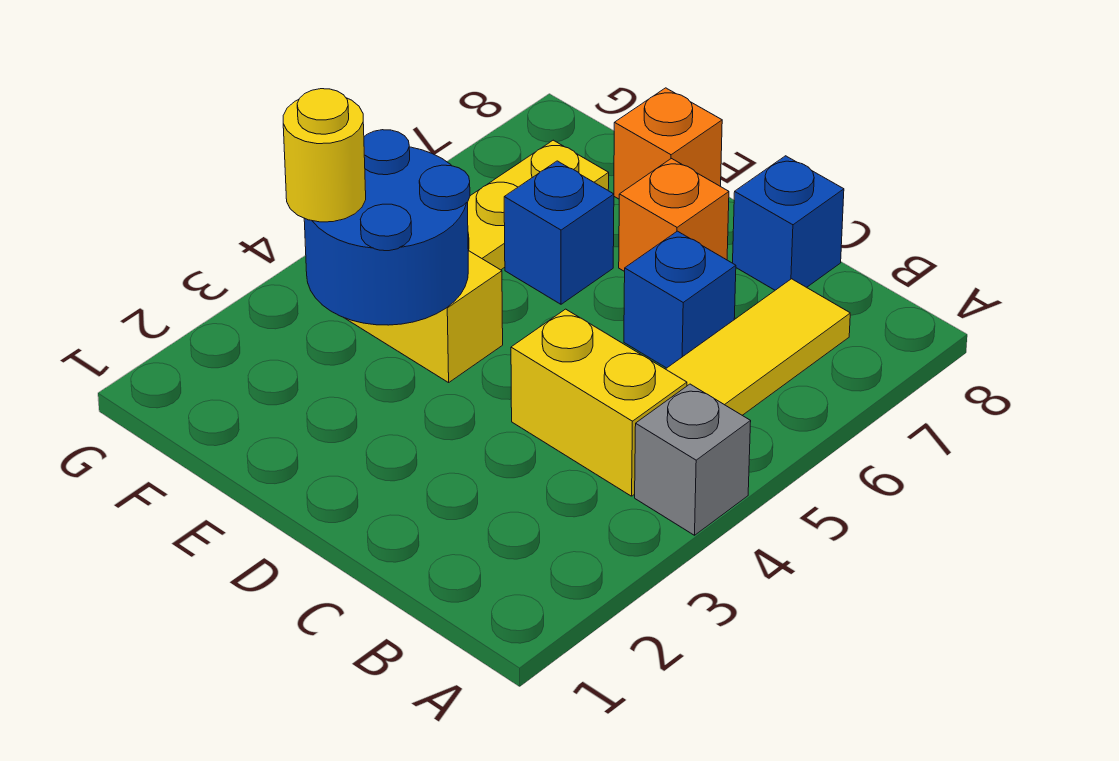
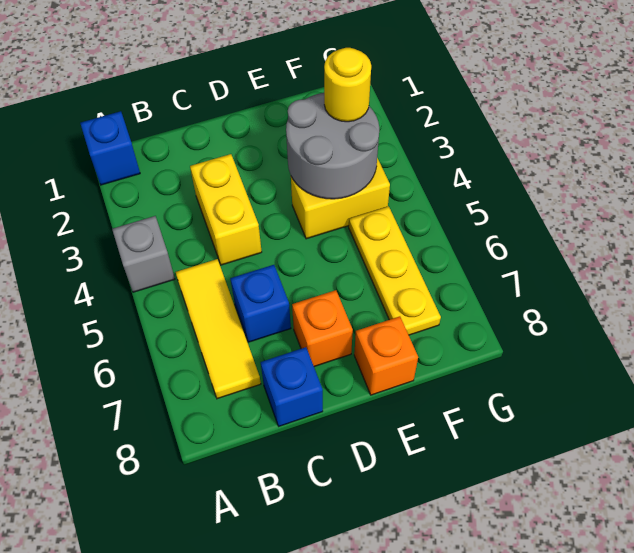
yellow brick B4:C4 level 1 -> yellow brick C3:C4 level 1
blue round brick E3:F4 level 2 -> grey round brick E3:F4 level 2
blue brick E6 level 1 -> blue brick A1 level 1

